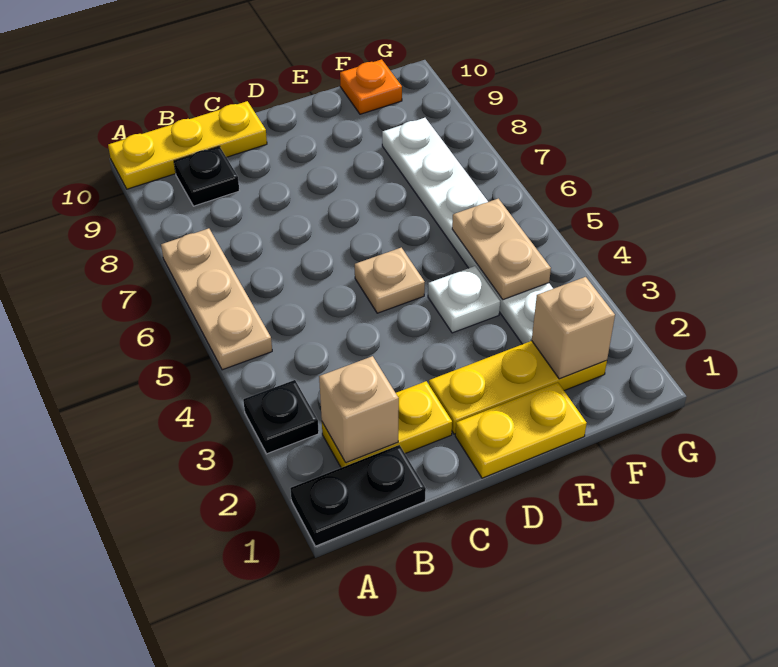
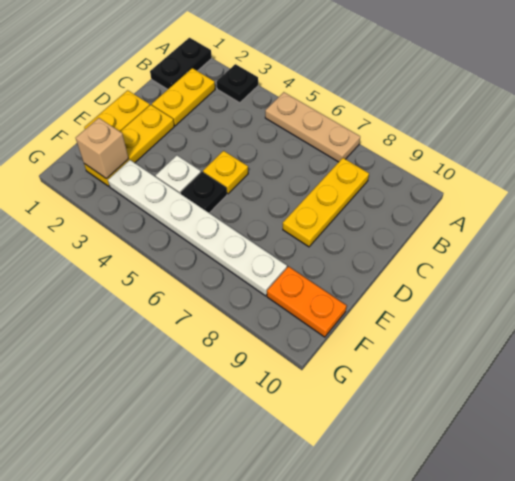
yellow plate A10:C10 level 1 -> yellow plate B8:D8 level 1
tan brick B2 level 2 -> none
black plate B9 level 1 -> black plate E5 level 1
tan plate D5 level 1 -> yellow plate D5 level 1
tan plate F4:F5 level 2 -> none
orange plate F10 level 1 -> orange plate F9:F10 level 1

